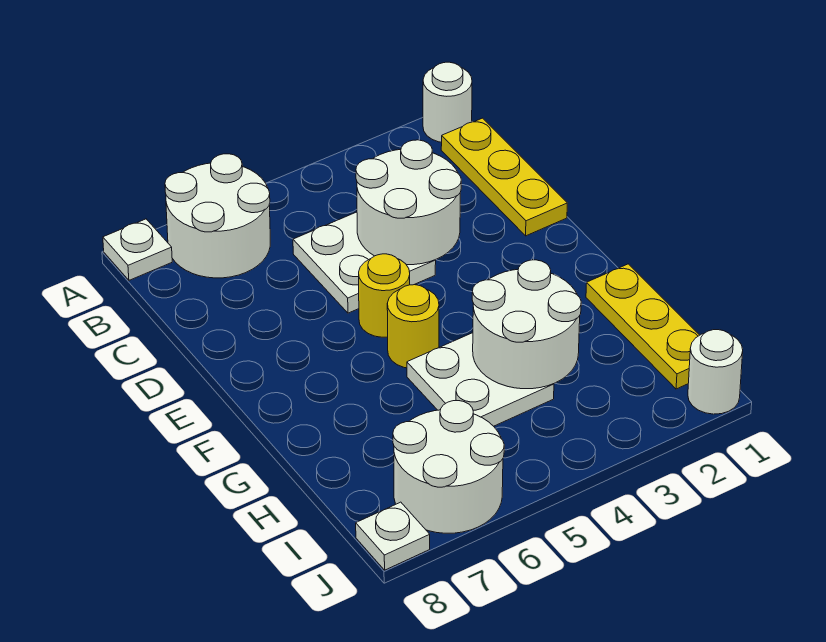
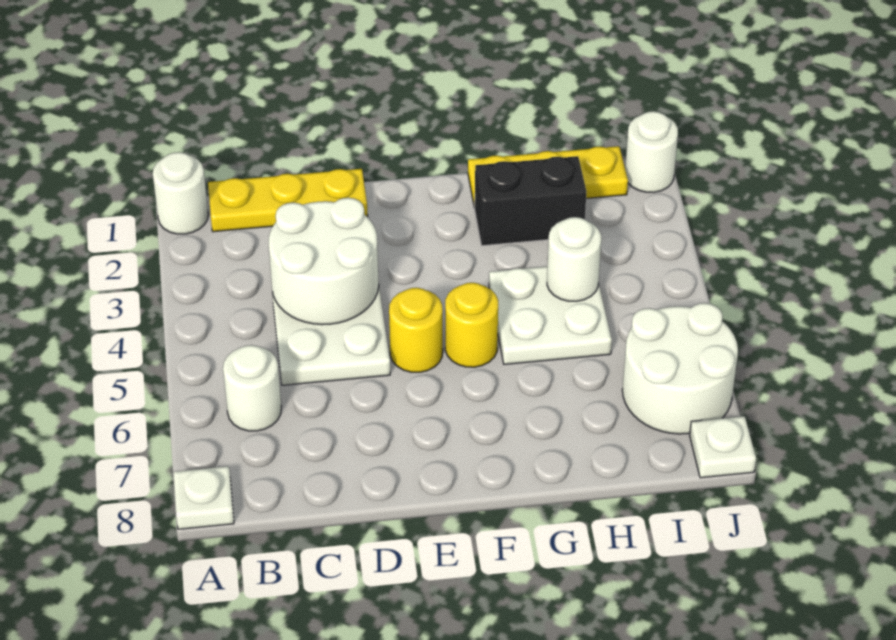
white round brick A6:B7 level 1 -> white round brick B6 level 1
none -> black brick G2:H2 level 1
white round brick G3:H4 level 2 -> white round brick H4 level 2

